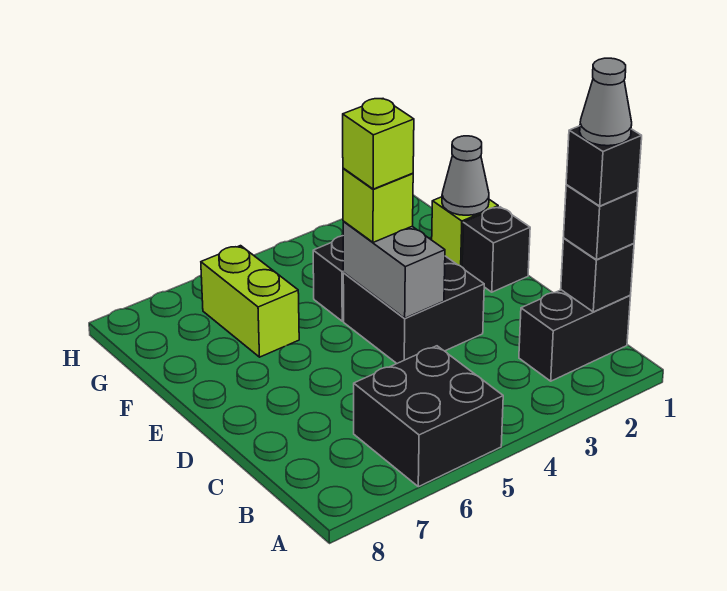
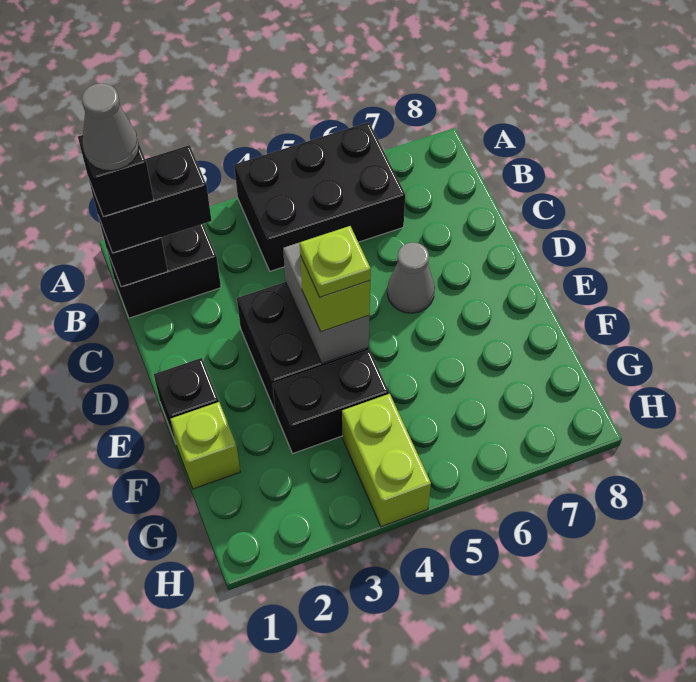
black brick A5:B6 level 1 -> black brick A4:B6 level 1
black brick B1 level 3 -> black brick B1:B2 level 3
lime brick E4 level 4 -> lime plate E4 level 4
grey cone F1 level 2 -> grey cone D6 level 1
lime brick F6:G6 level 1 -> lime brick G4:H4 level 1

